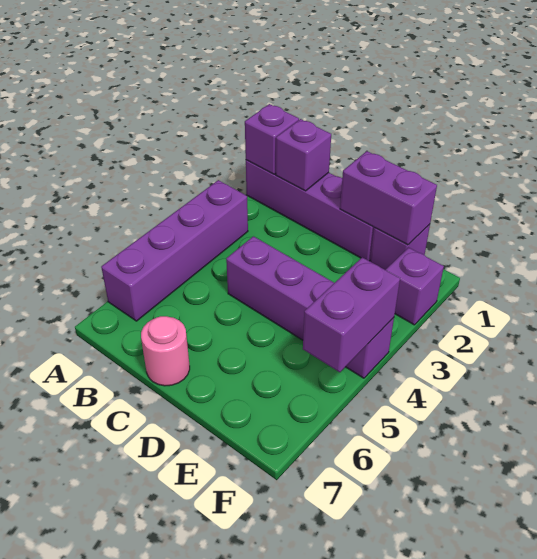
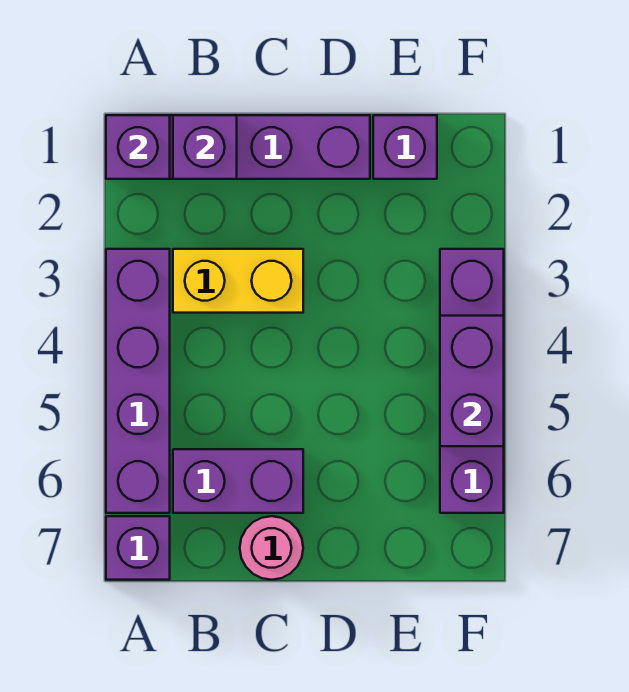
none -> yellow brick B3:C3 level 1
purple brick C4:F4 level 1 -> purple brick F3:F6 level 1
purple brick D1:E1 level 2 -> purple brick B6:C6 level 1
purple brick F2 level 1 -> purple brick A7 level 1

